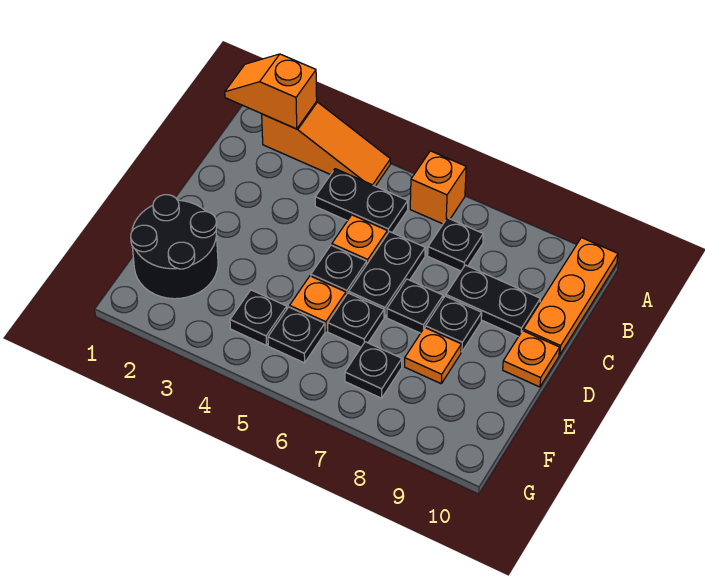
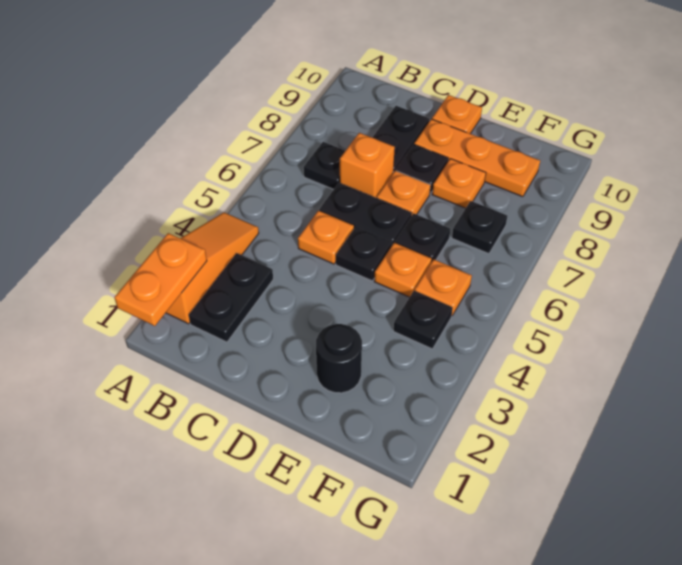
orange slope A1:A2 level 2 top 2 -> orange plate A1:A2 level 2
orange brick A6 level 1 -> orange brick C7 level 1
orange plate A10:C10 level 1 -> orange plate D9:F9 level 1
black plate B4:B5 level 1 -> black plate B2:B3 level 1
black plate D7 level 1 -> orange plate D7 level 1
black round brick E1:F2 level 1 -> black round brick E2 level 1
black plate F5 level 1 -> orange plate F5 level 1

